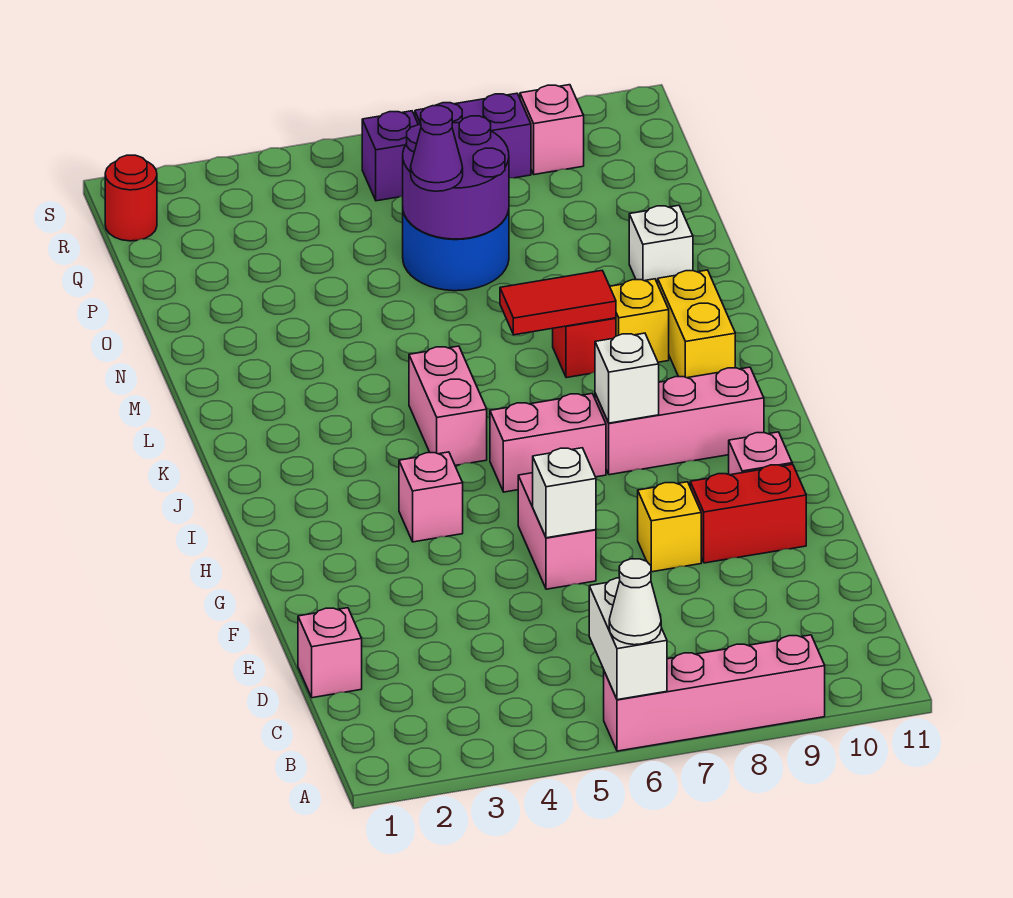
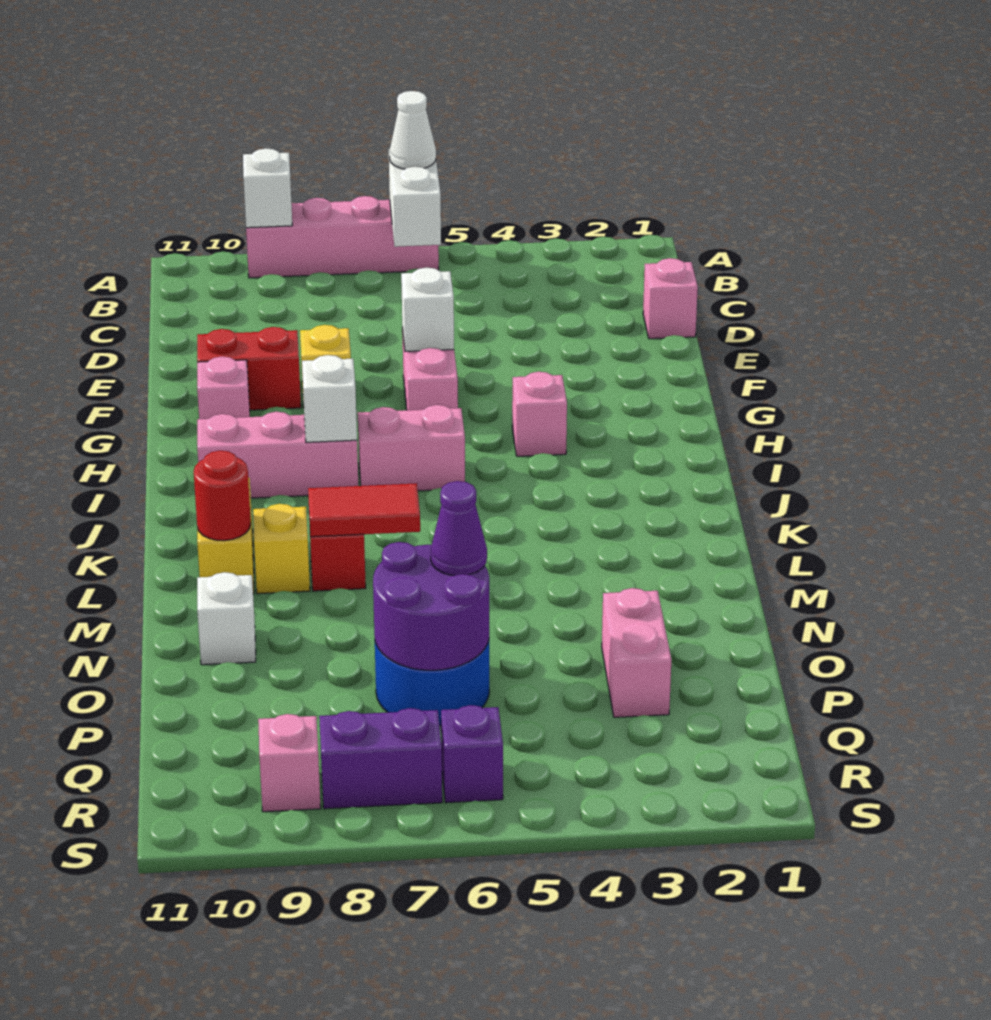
none -> white brick A9 level 2
pink brick J5:K5 level 1 -> pink brick O3:P3 level 1
red round brick R1 level 1 -> red round brick L10 level 2

